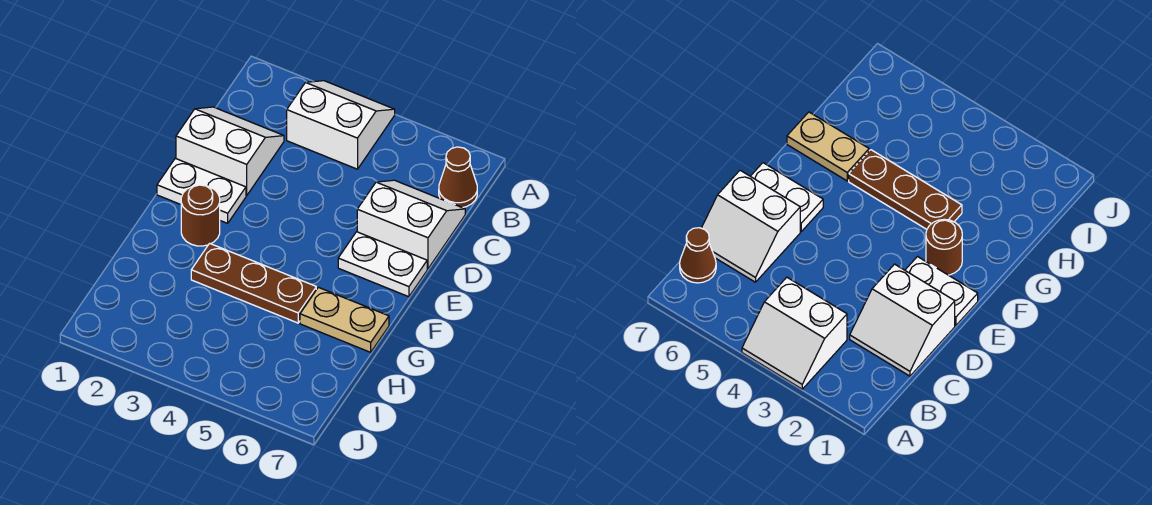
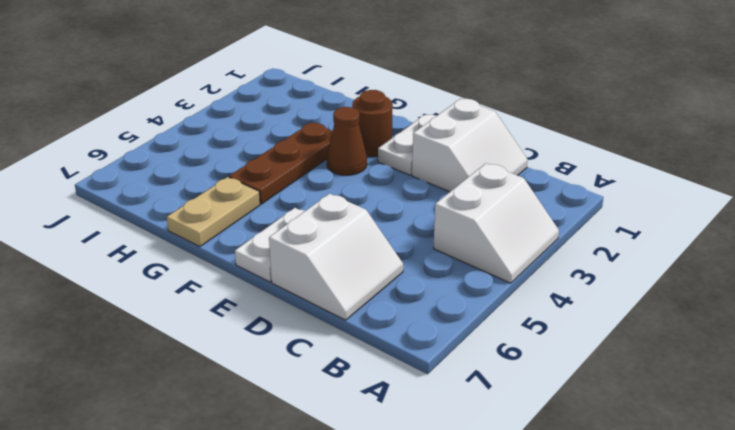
brown cone B7 level 1 -> brown cone F3 level 1

